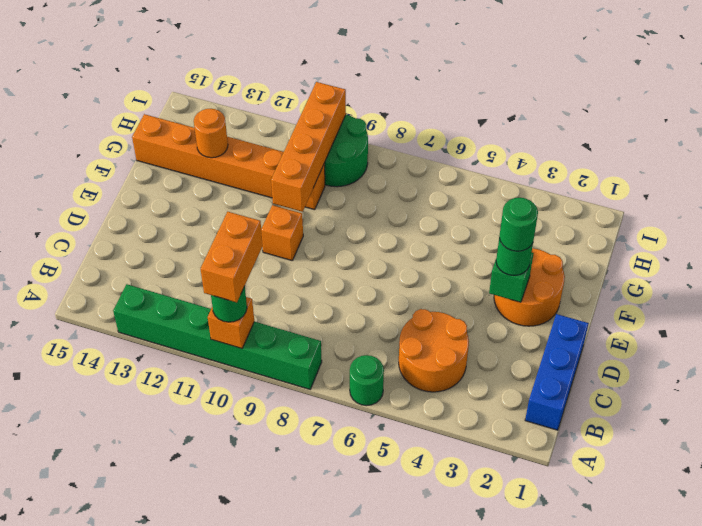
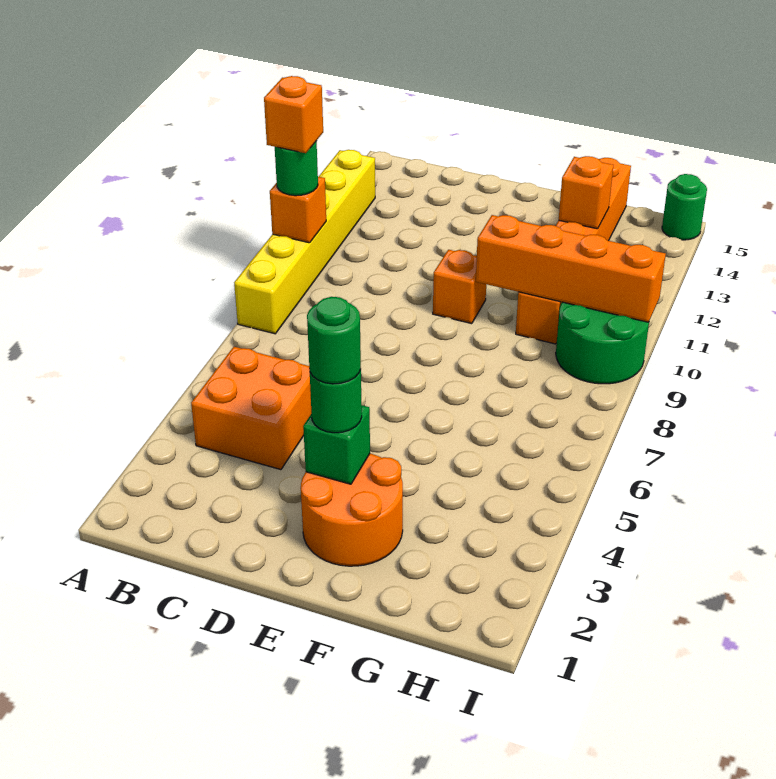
green round brick A6 level 1 -> green round brick I15 level 1
green brick A8:A13 level 1 -> yellow brick A8:A13 level 1
orange brick A10:B10 level 4 -> orange brick A10 level 4
blue brick B1:D1 level 1 -> none
orange round brick B4:C5 level 1 -> orange brick B4:C5 level 1
orange round brick G13 level 2 -> orange brick G13 level 2

